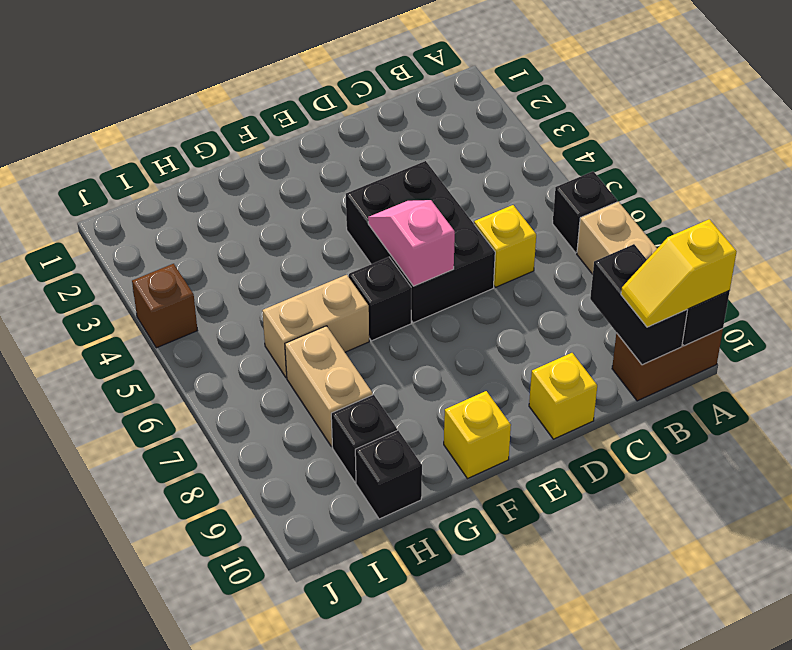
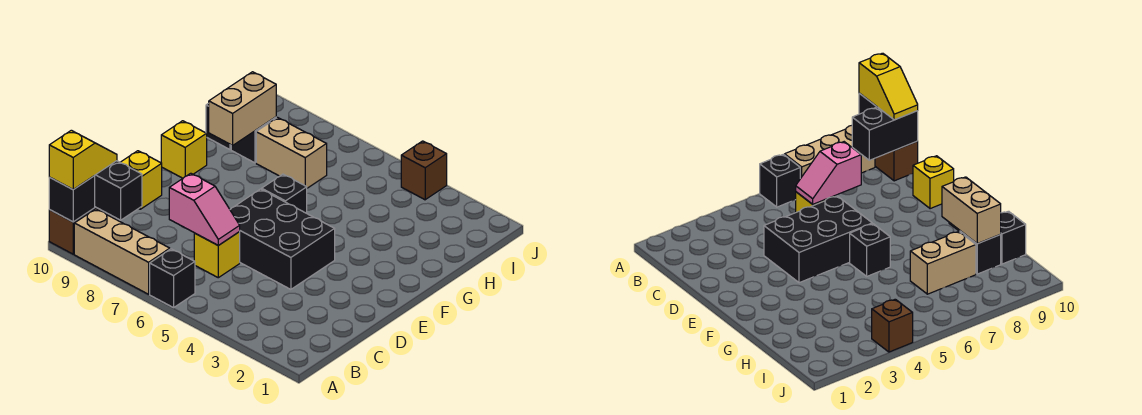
pink slope E5:E6 level 2 top 6 -> pink slope C6:C7 level 2 top 7
tan brick G6:H6 level 1 -> tan brick G9:H9 level 2

